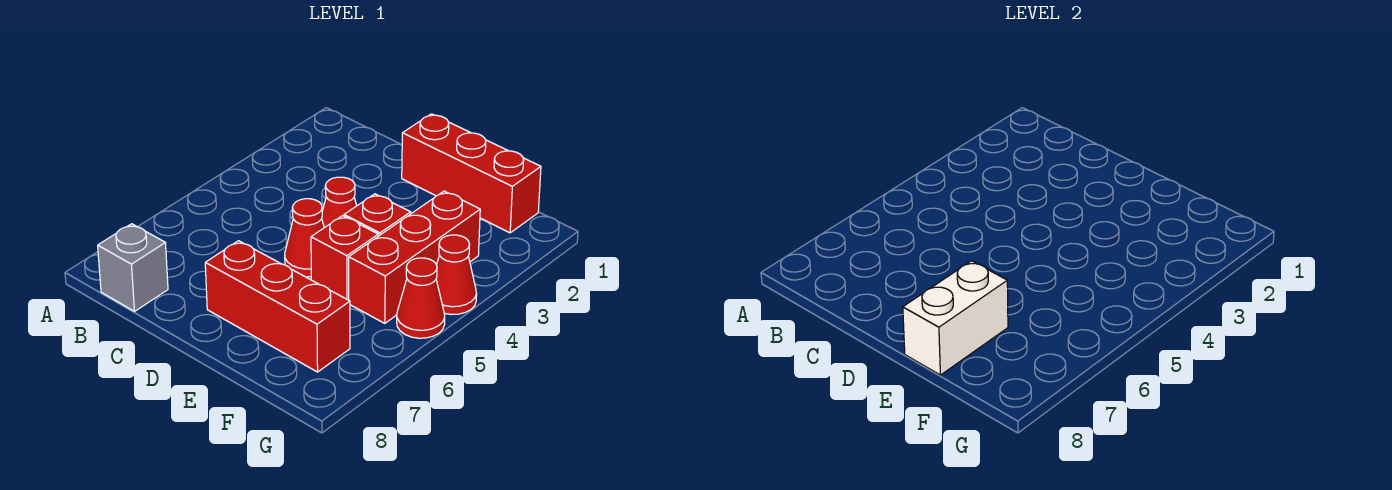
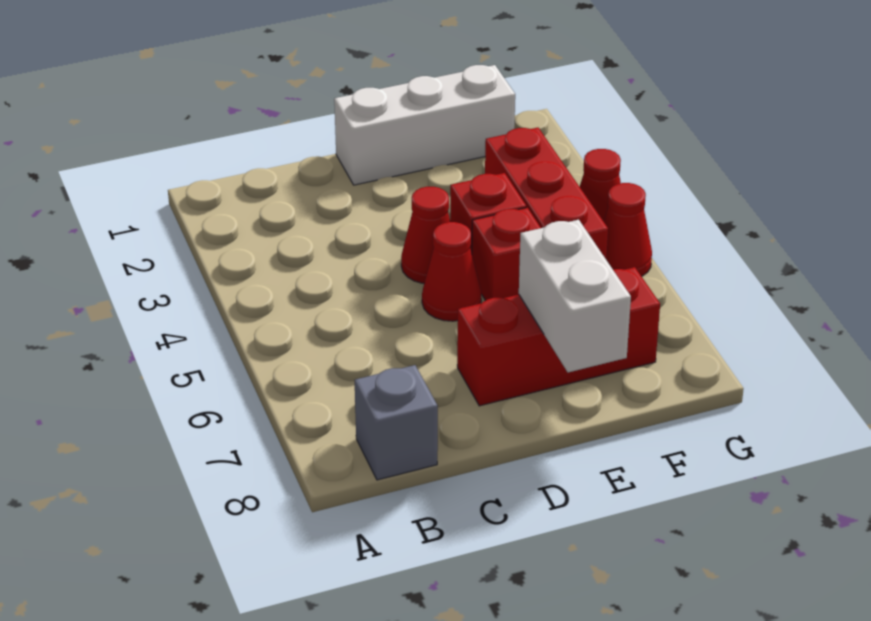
red brick D1:F1 level 1 -> white brick D1:F1 level 1

